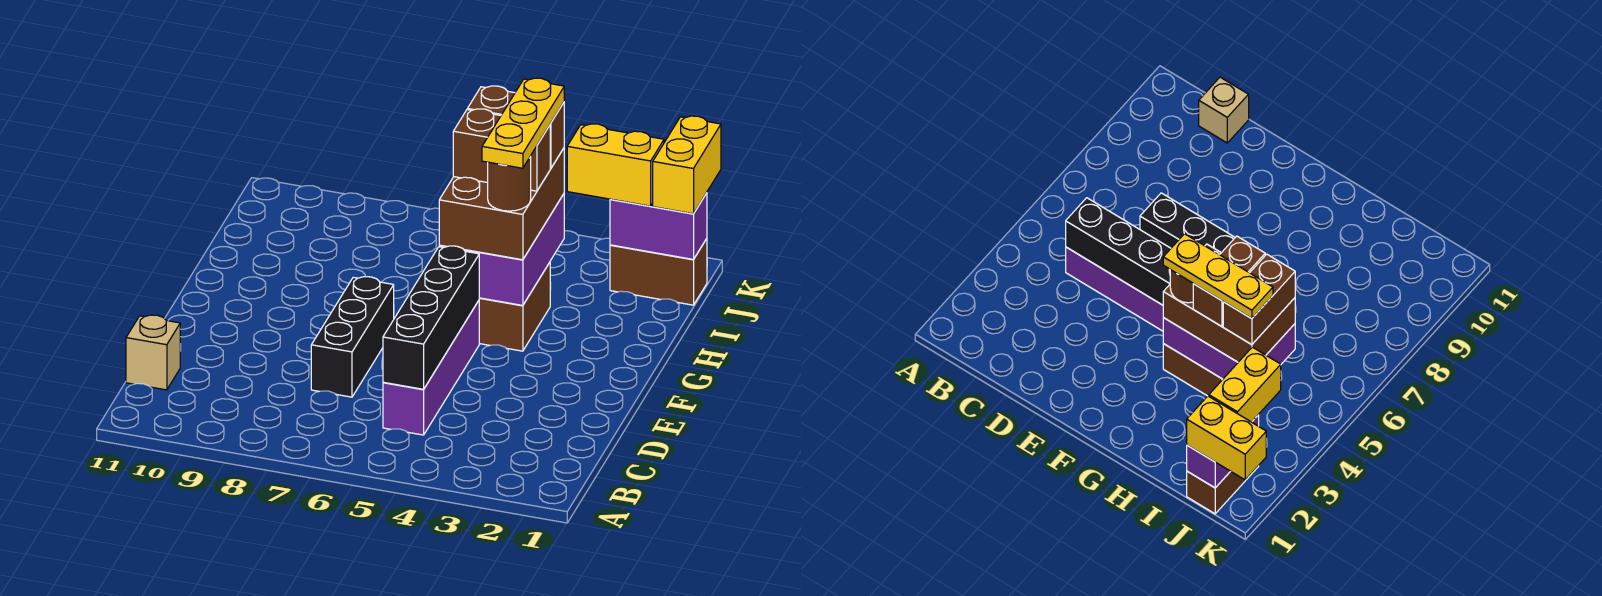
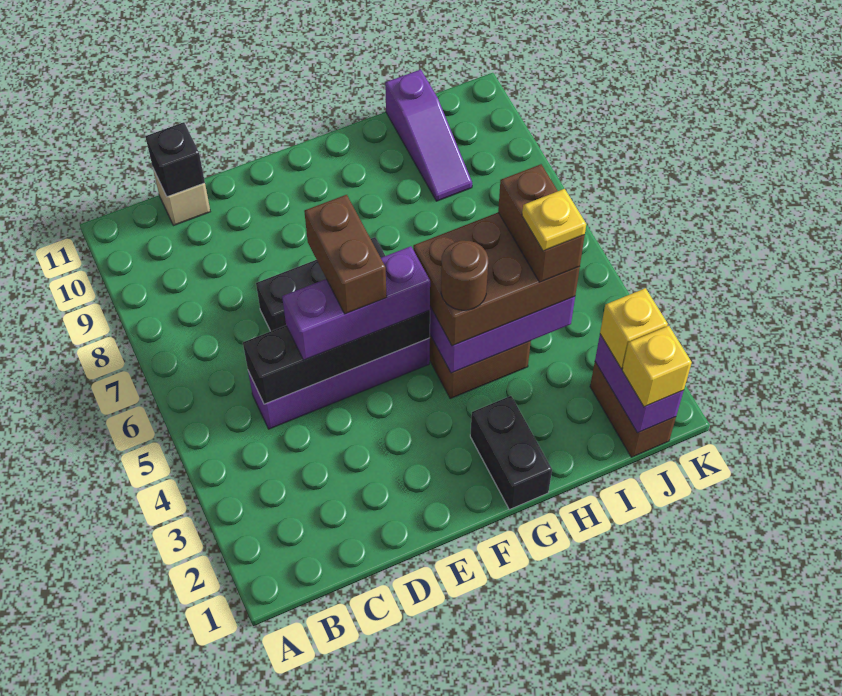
none -> black brick C11 level 2
none -> purple brick D5:F5 level 3
none -> black brick G1:G2 level 1
yellow plate G4:I4 level 5 -> yellow plate I4 level 5
brown brick H4:H5 level 4 -> brown brick E5:E6 level 4
none -> purple slope I9:I11 level 1 top 11
yellow brick J1:K1 level 3 -> yellow brick J1 level 3
yellow brick J2:J3 level 3 -> yellow brick J2 level 3

